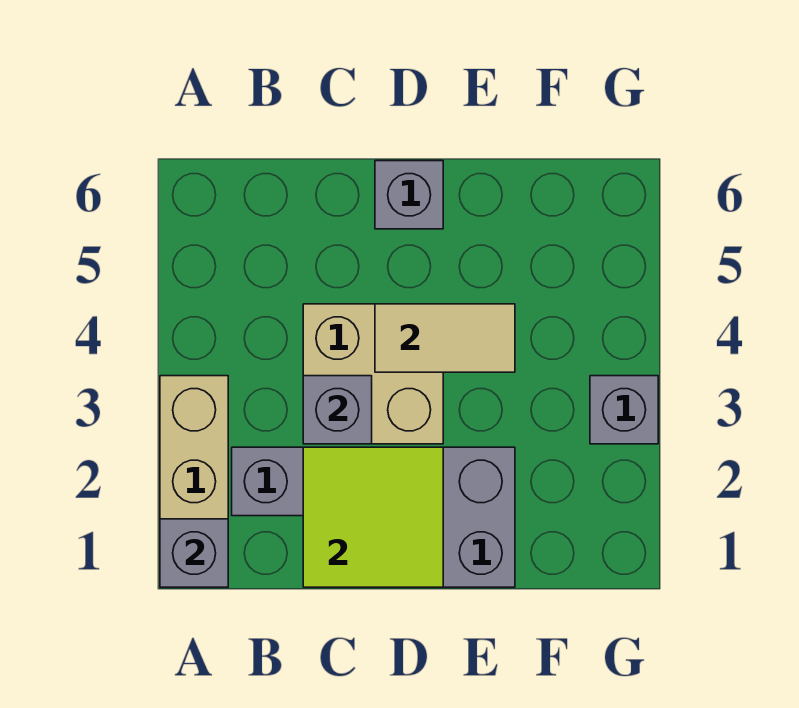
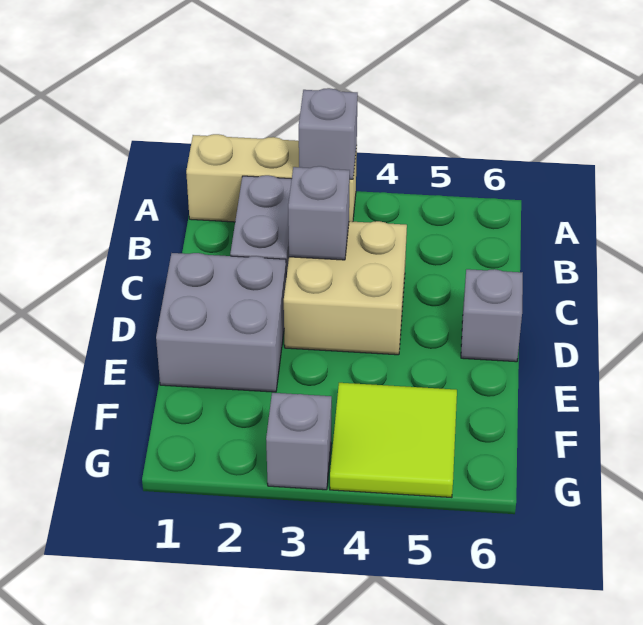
grey brick A1 level 2 -> grey brick A3 level 2
lime tile C1:D2 level 2 -> lime tile F4:G5 level 1
tan tile D4:E4 level 2 -> none

